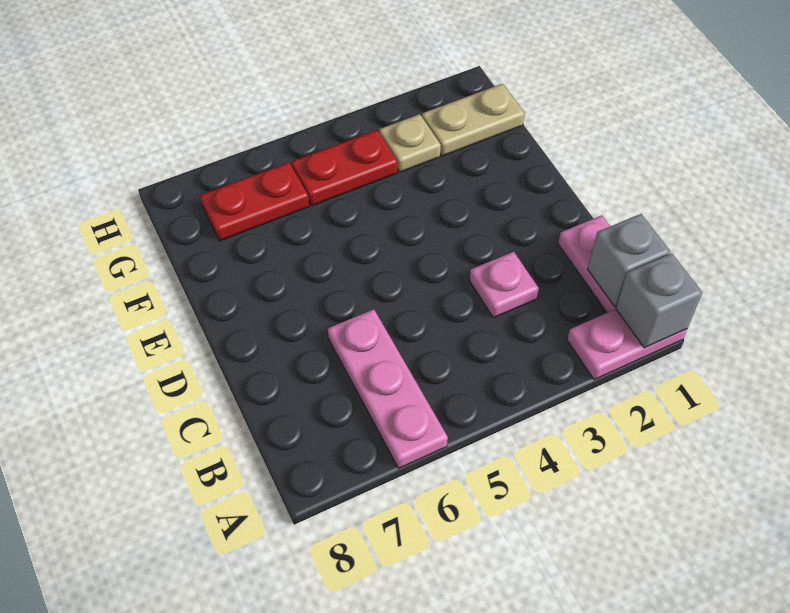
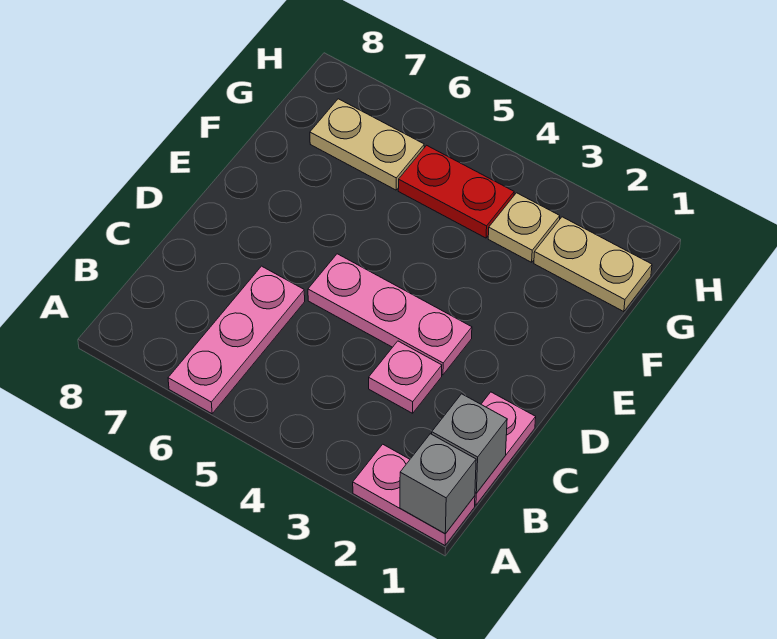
none -> pink plate D3:D5 level 1
red plate G6:G7 level 1 -> tan plate G6:G7 level 1

